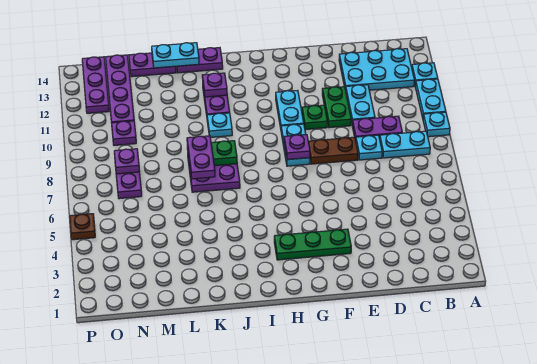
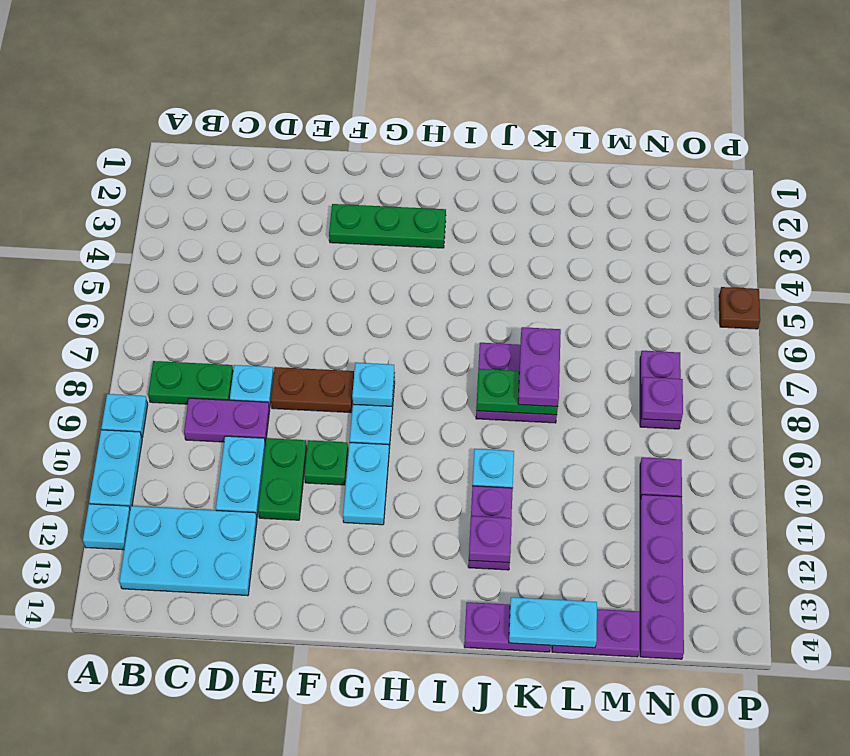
cyan plate B8:C8 level 1 -> green plate B8:C8 level 1
purple plate G8 level 2 -> cyan plate G8 level 2
purple plate O12:O14 level 1 -> none

